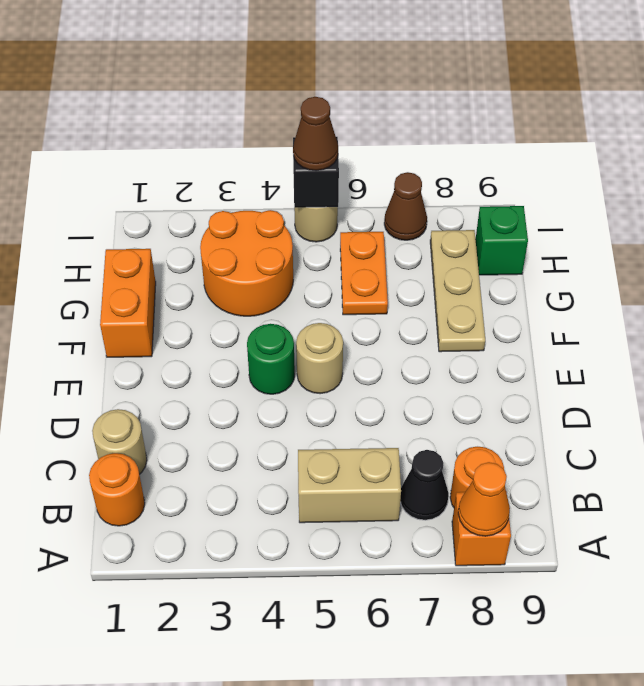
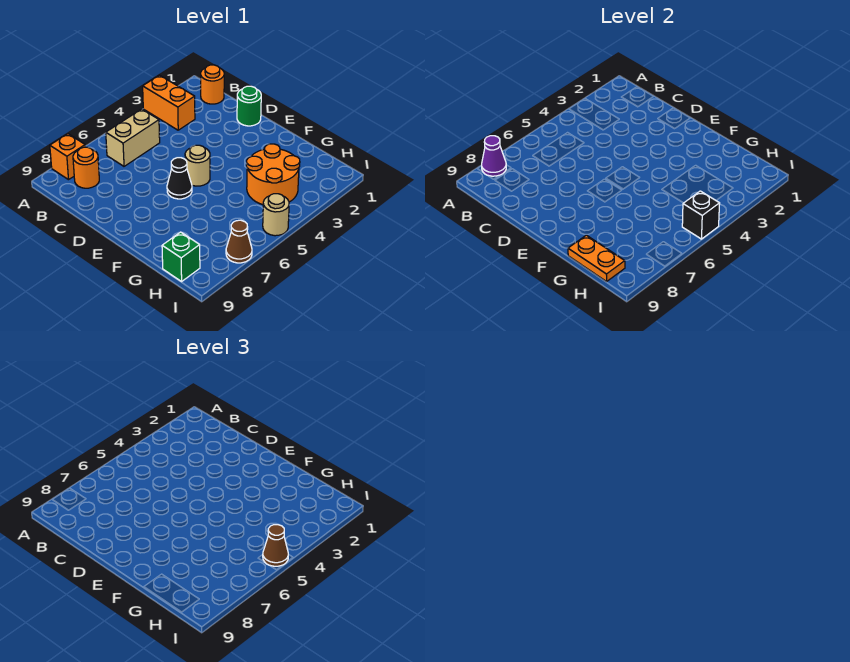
orange cone A8 level 2 -> purple cone A8 level 2
black cone B7 level 1 -> black cone E6 level 1
tan round brick C1 level 1 -> none
green round brick E4 level 1 -> green round brick D1 level 1
orange brick F1:G1 level 1 -> orange brick A3:B3 level 1
tan plate F8:H8 level 1 -> none
orange plate G6:H6 level 1 -> orange plate G9:H9 level 2

